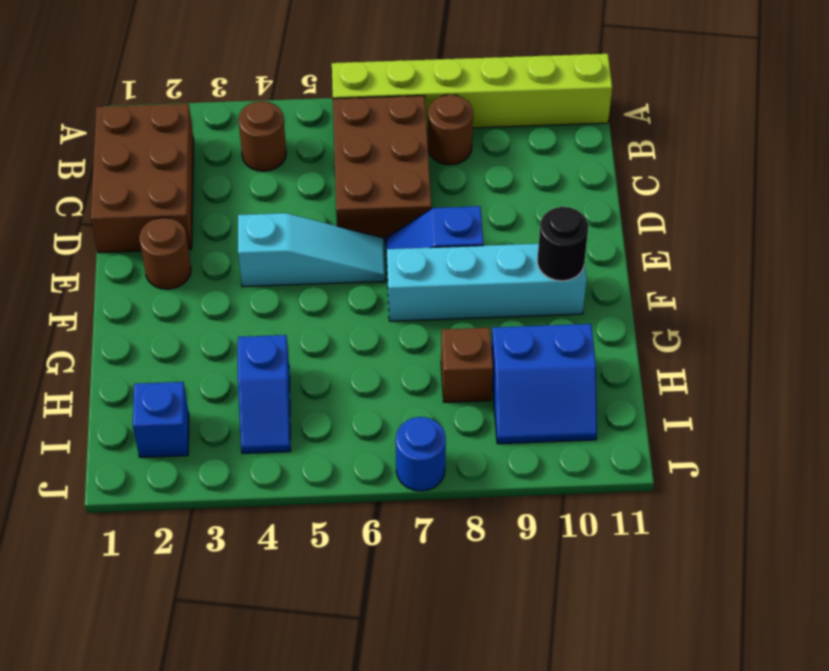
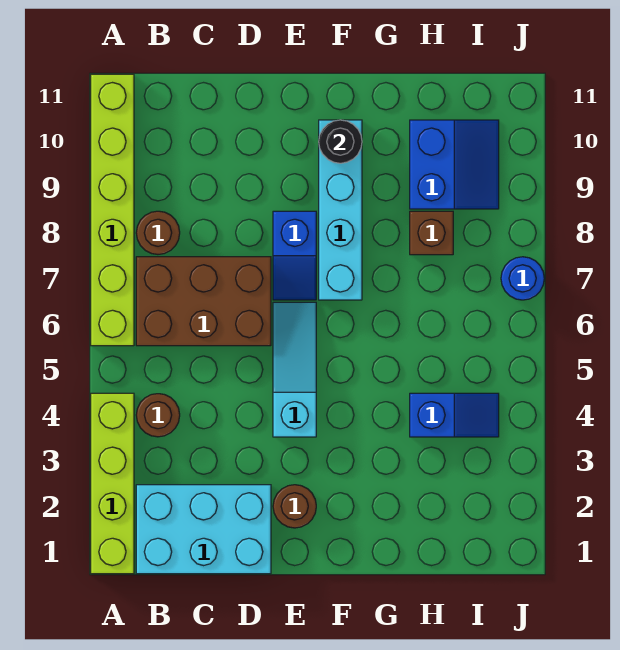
none -> lime brick A1:A4 level 1
brown brick B1:D2 level 1 -> cyan brick B1:D2 level 1
blue brick I2 level 1 -> none

